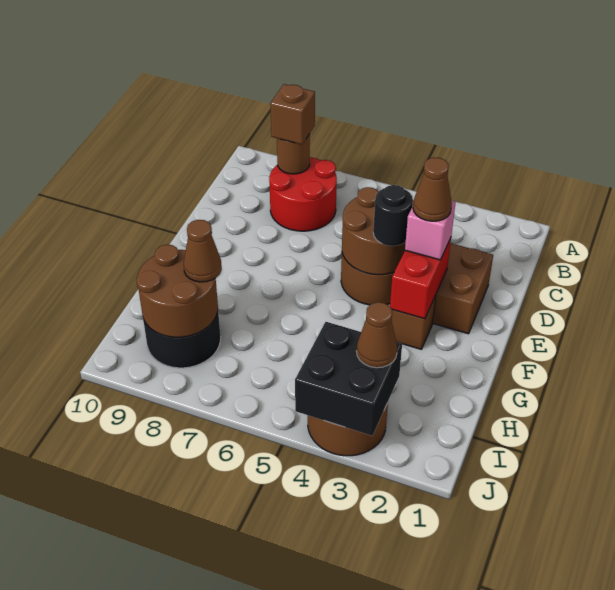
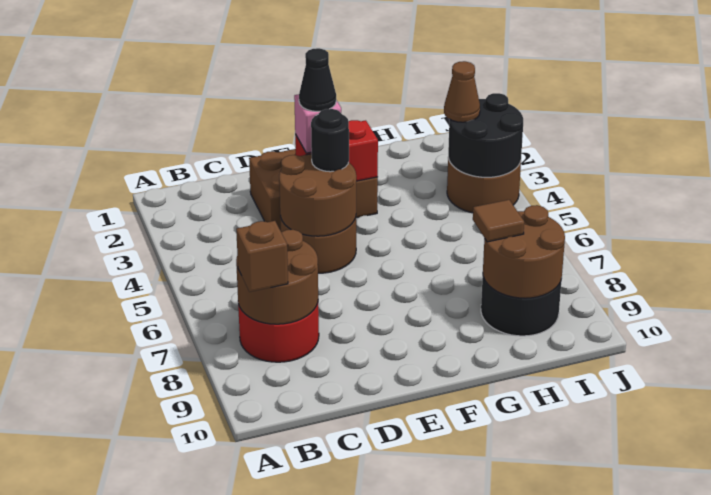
brown round brick B8 level 2 -> brown round brick B7:C8 level 2
brown cone E3 level 4 -> black cone E3 level 4
brown cone H8 level 3 -> brown tile H8 level 3
black brick I3:J4 level 2 -> black round brick I3:J4 level 2

